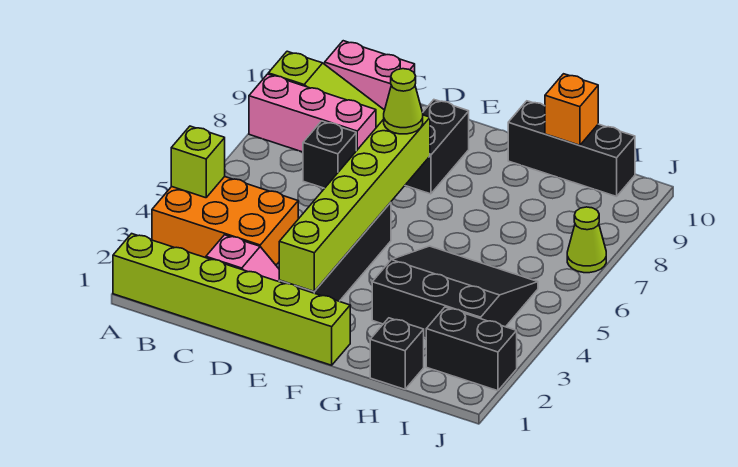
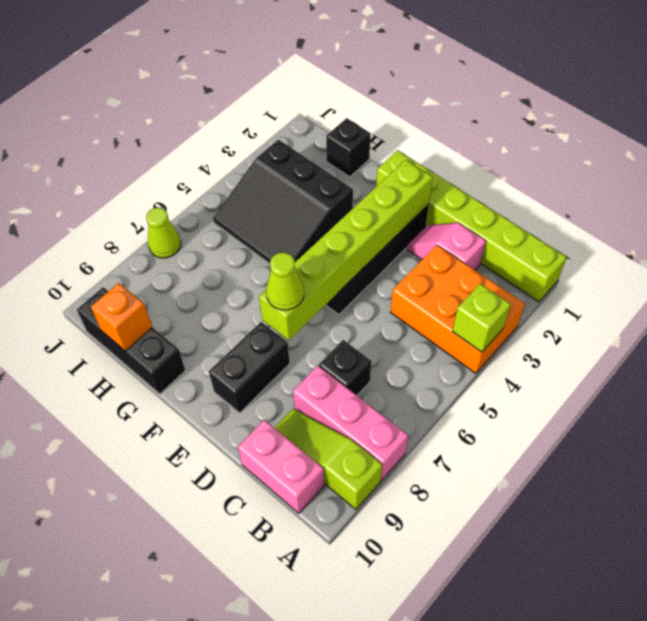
black brick I2:J2 level 1 -> none

